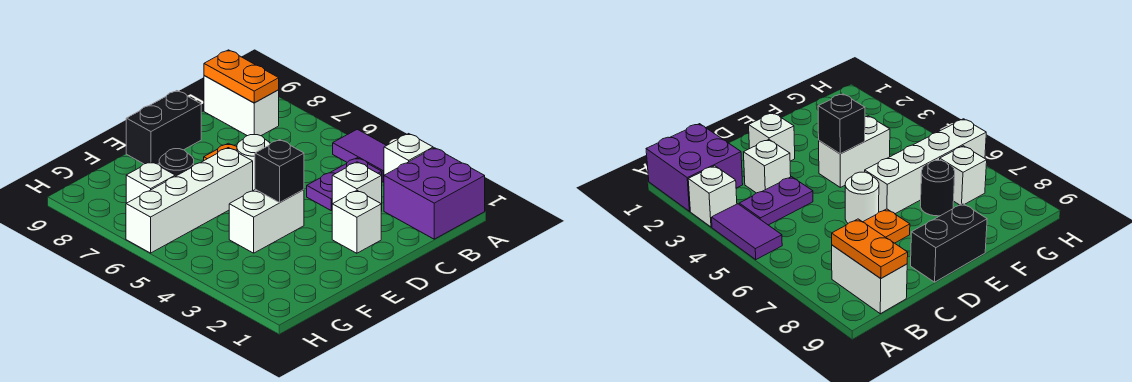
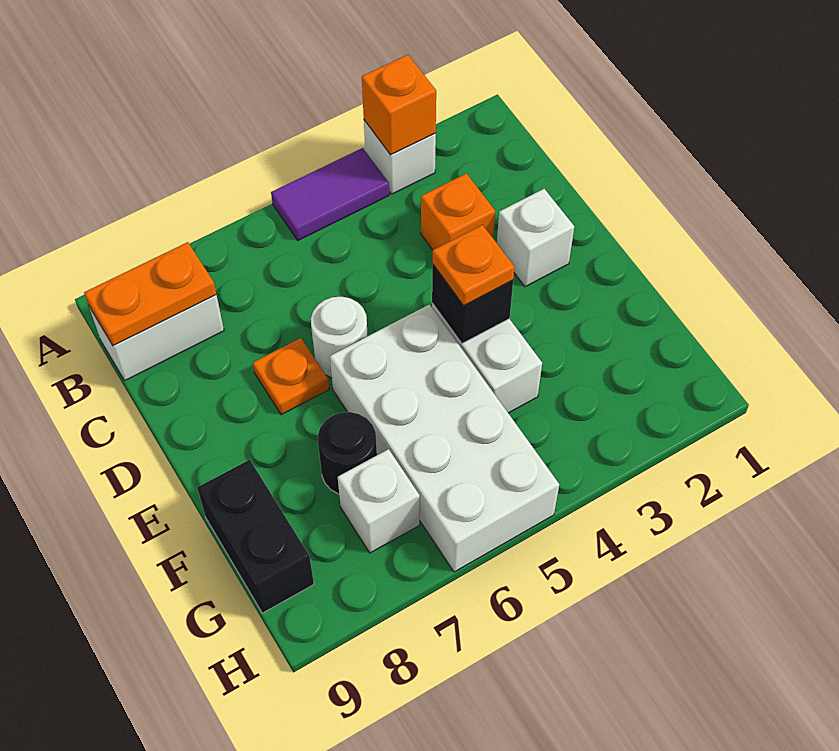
purple brick A1:B2 level 1 -> none
none -> orange brick A3 level 2
purple plate B4:C4 level 1 -> none
white brick C3 level 1 -> orange brick C3 level 1
black brick D9:E9 level 1 -> black brick F9:G9 level 1
none -> orange plate E4 level 3
white brick E6:H6 level 1 -> white brick E5:H6 level 1

